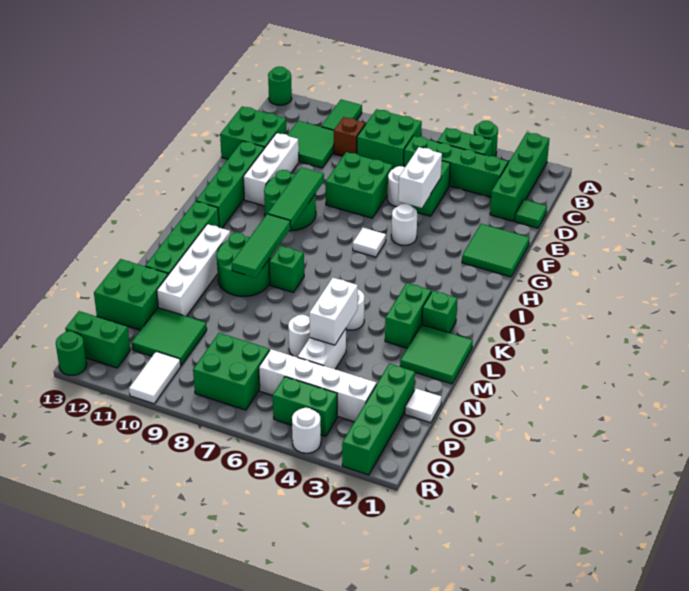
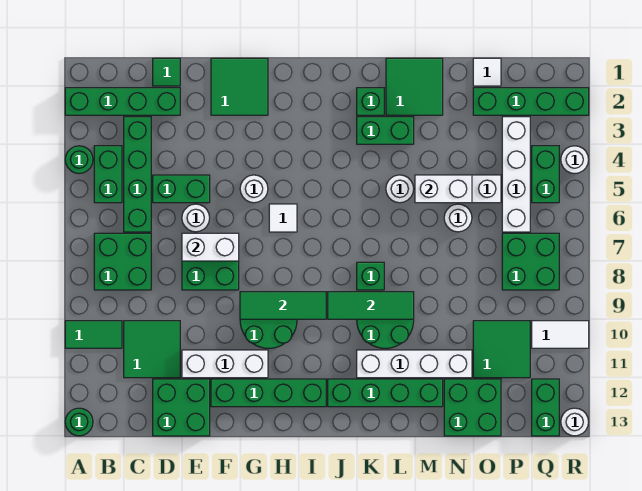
brown brick C9 level 1 -> none
white brick E5:F5 level 2 -> white brick E7:F7 level 2
green round brick R13 level 1 -> white round brick R13 level 1

